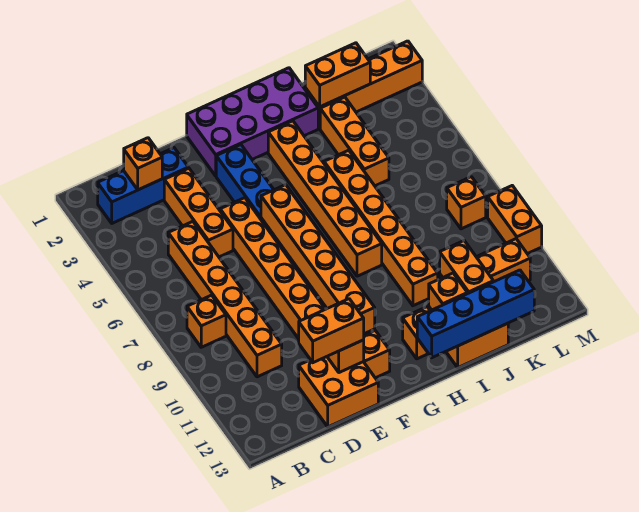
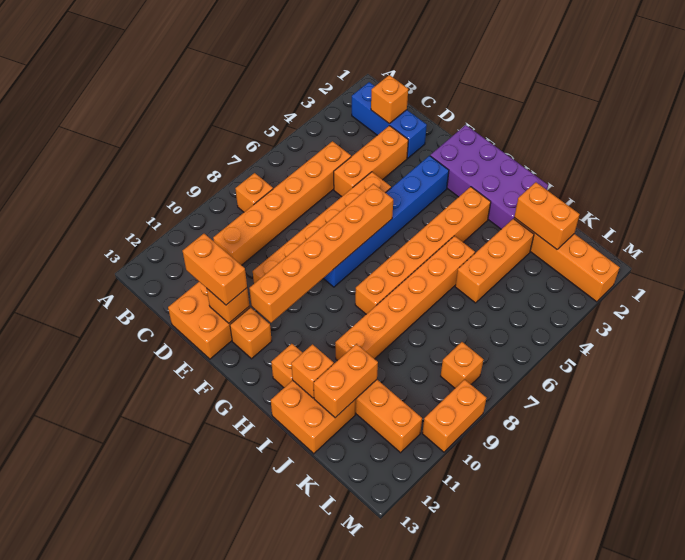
blue brick H13:K13 level 2 -> none

